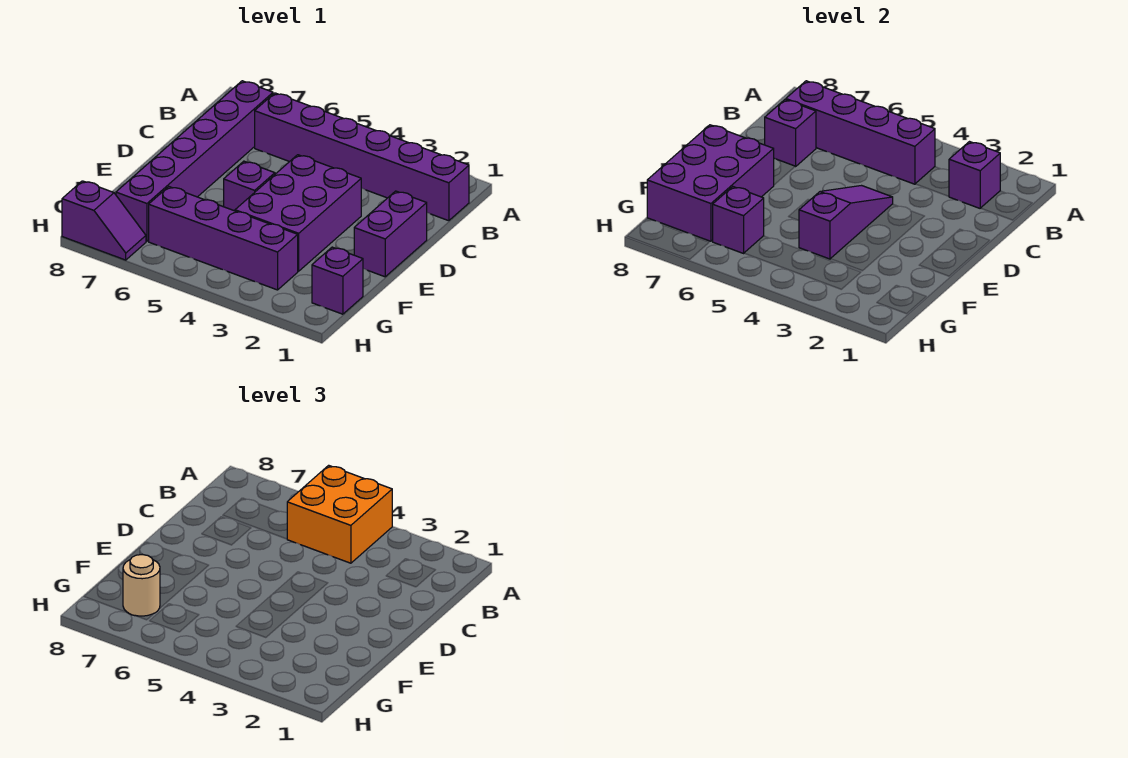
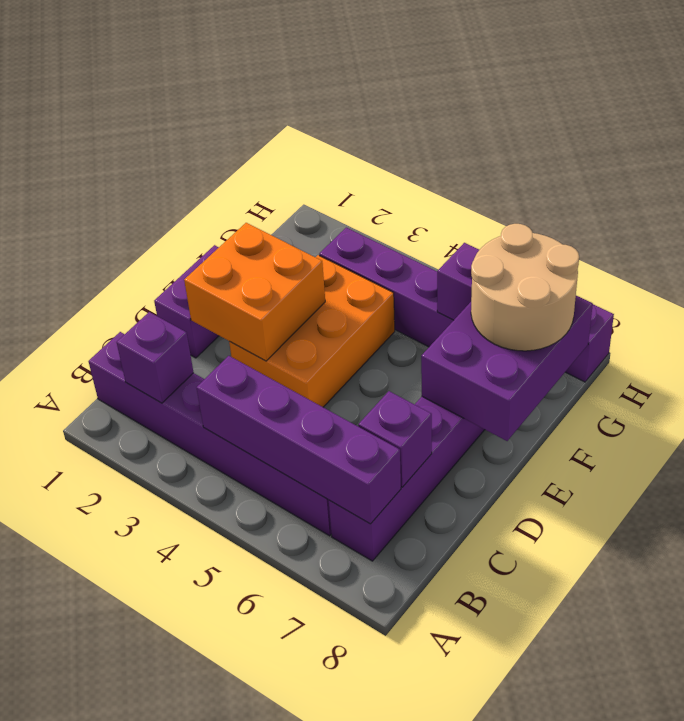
orange brick A4:B5 level 3 -> orange brick D2:E3 level 2
purple brick D3:F4 level 1 -> orange brick D3:F4 level 1
purple slope D4:F4 level 2 top F -> none
purple brick E5 level 1 -> none
purple brick G1 level 1 -> none
tan round brick G7 level 3 -> tan round brick F7:G8 level 3

